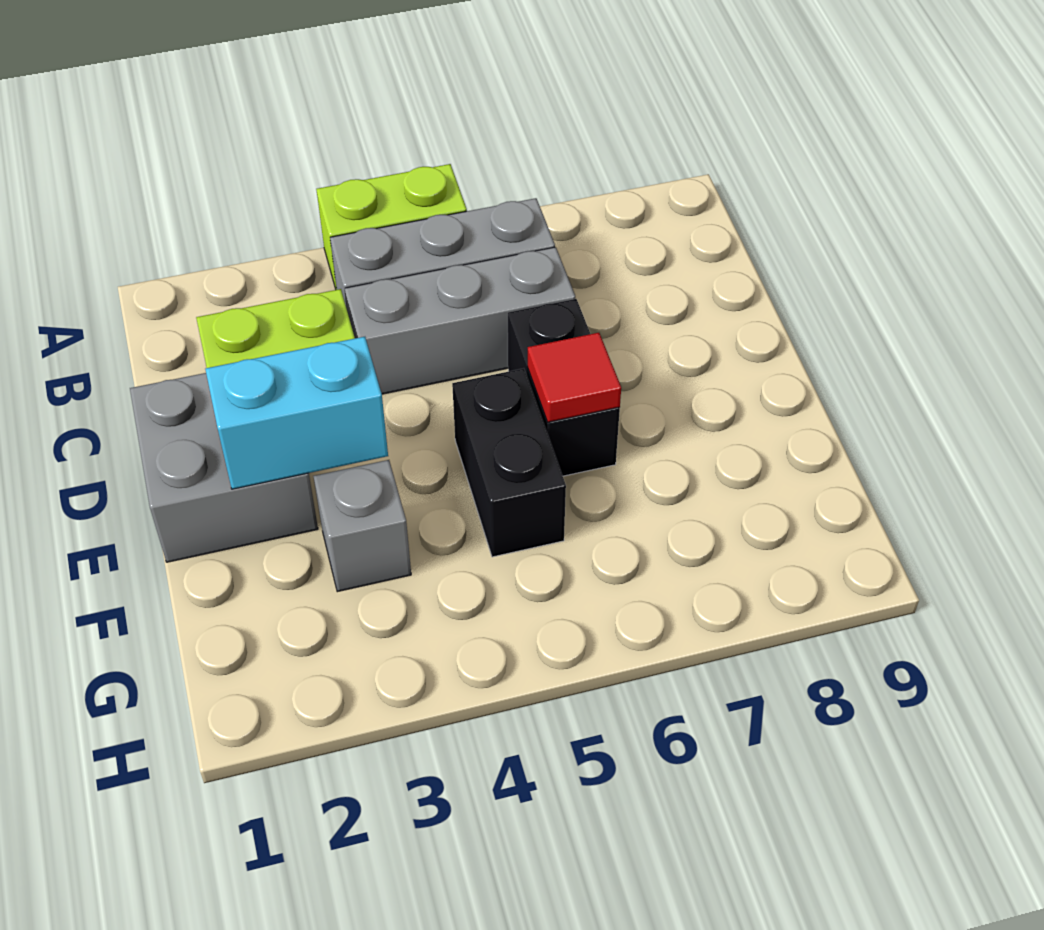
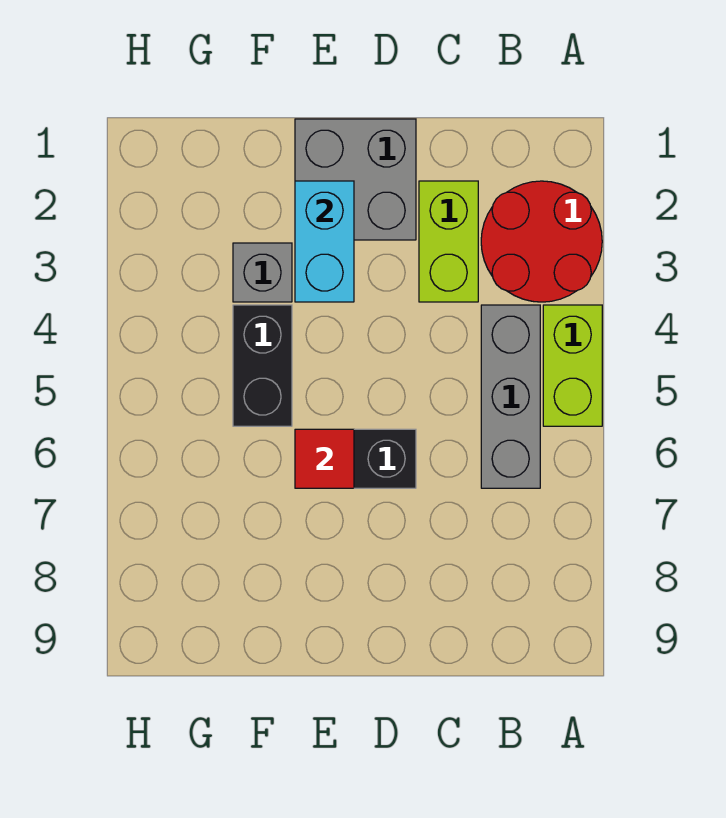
none -> red round brick A2:B3 level 1
grey brick C4:C6 level 1 -> none
black brick E5:F5 level 1 -> black brick F4:F5 level 1

